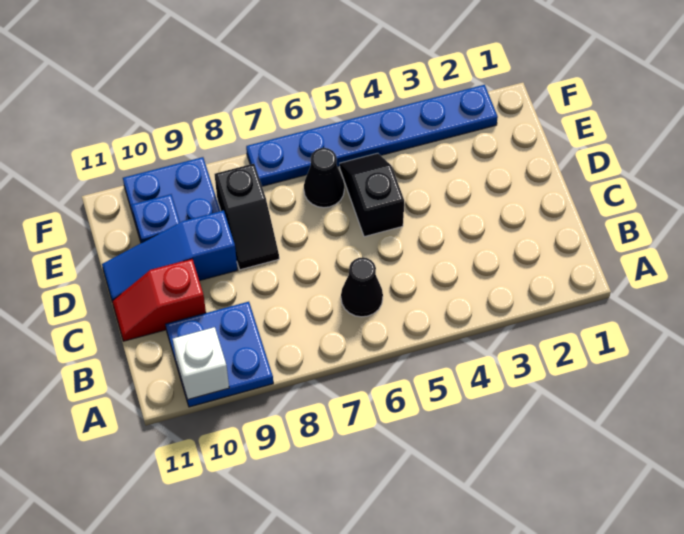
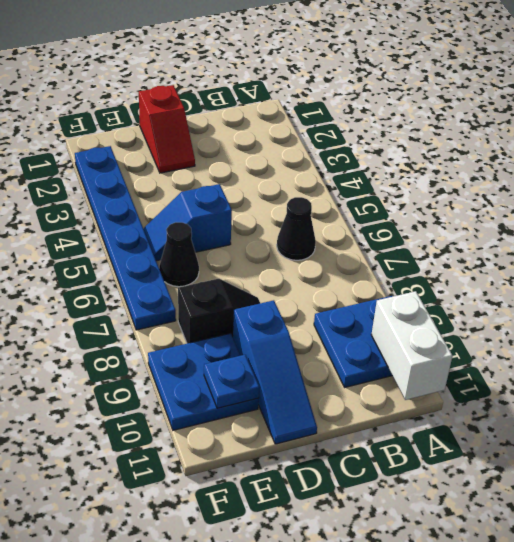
white brick A10 level 2 -> white brick A10:A11 level 2
red slope C10:C11 level 1 top 10 -> red slope D1:D2 level 1 top 1
black slope D5:E5 level 1 top D -> blue slope D5:E5 level 1 top D

